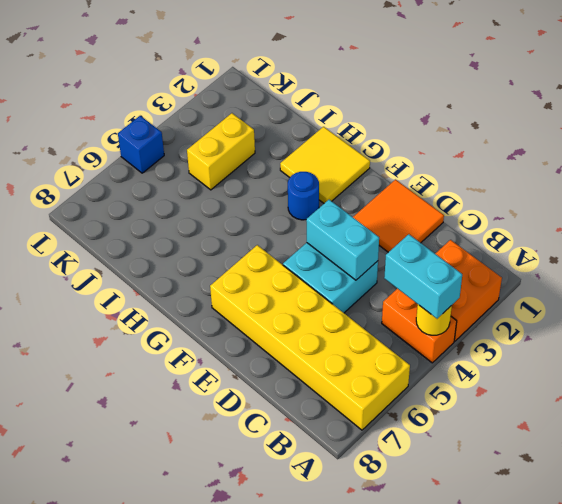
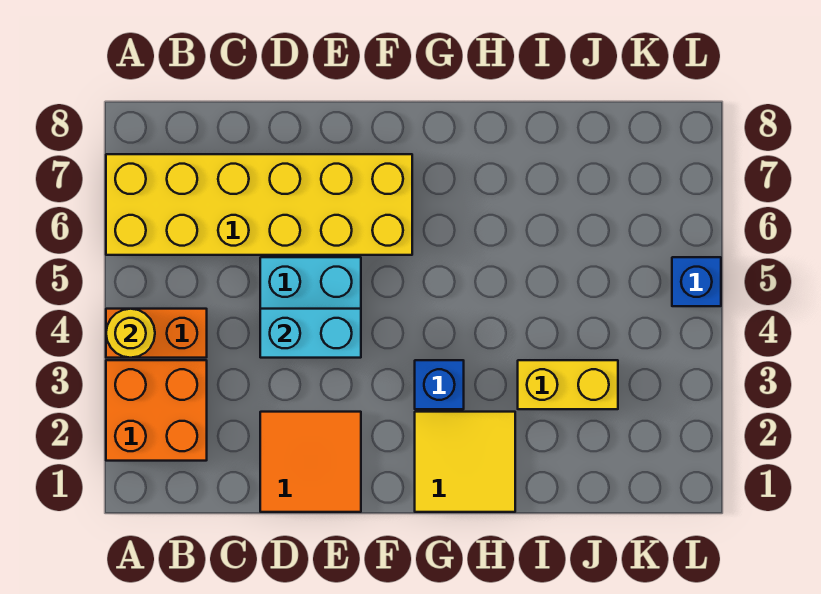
cyan brick A4:B4 level 3 -> none
blue round brick G3 level 1 -> blue brick G3 level 1
yellow brick J3:J4 level 1 -> yellow brick I3:J3 level 1

